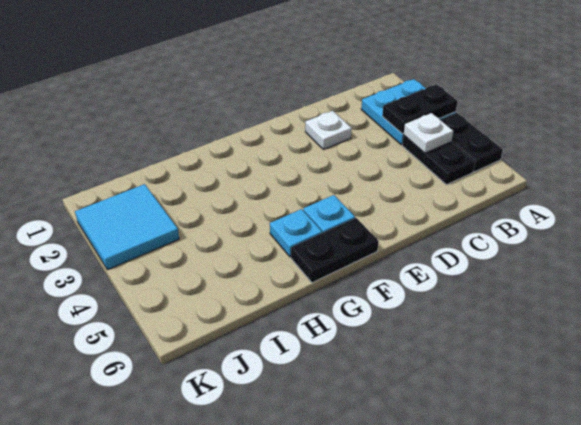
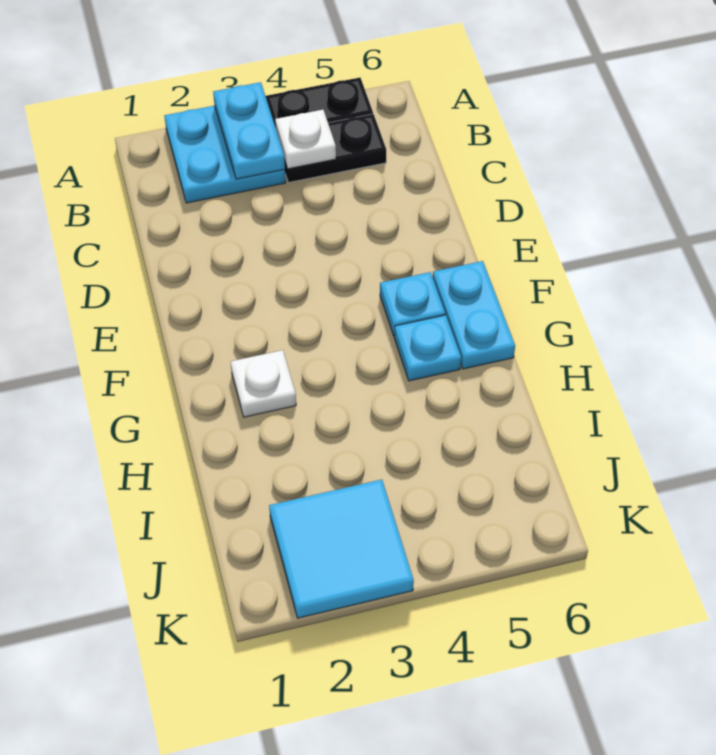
black plate A3:B3 level 2 -> cyan plate A3:B3 level 2
white plate D2 level 1 -> white plate G2 level 1
black plate F6:G6 level 1 -> cyan plate F6:G6 level 1

